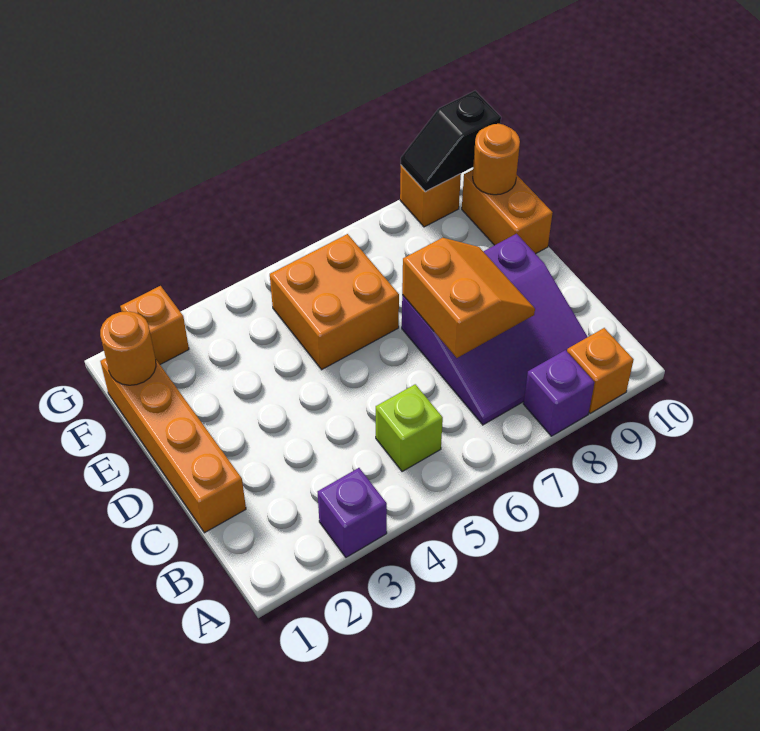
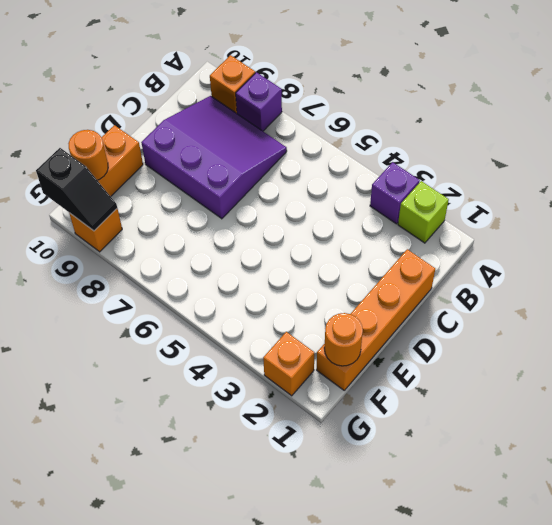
lime brick B5 level 1 -> lime brick A2 level 1
orange slope C7:D8 level 2 top 7 -> none
orange brick E5:F6 level 1 -> none

